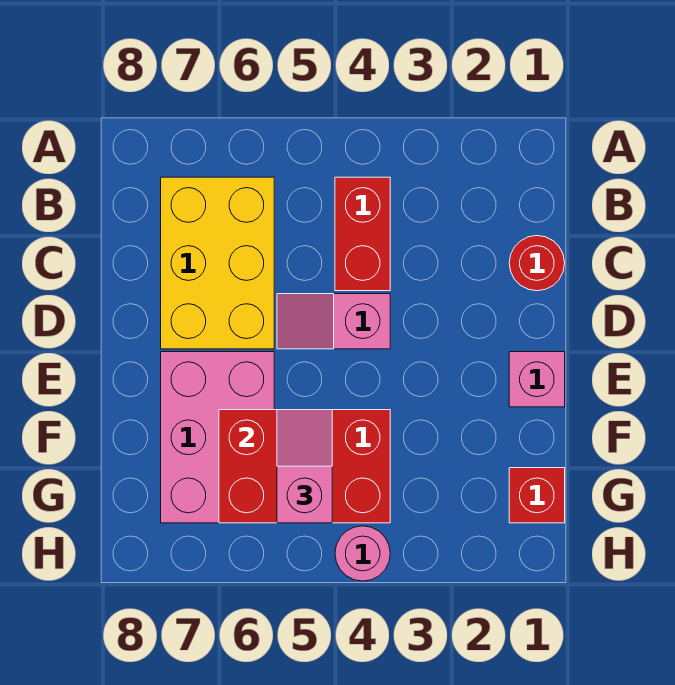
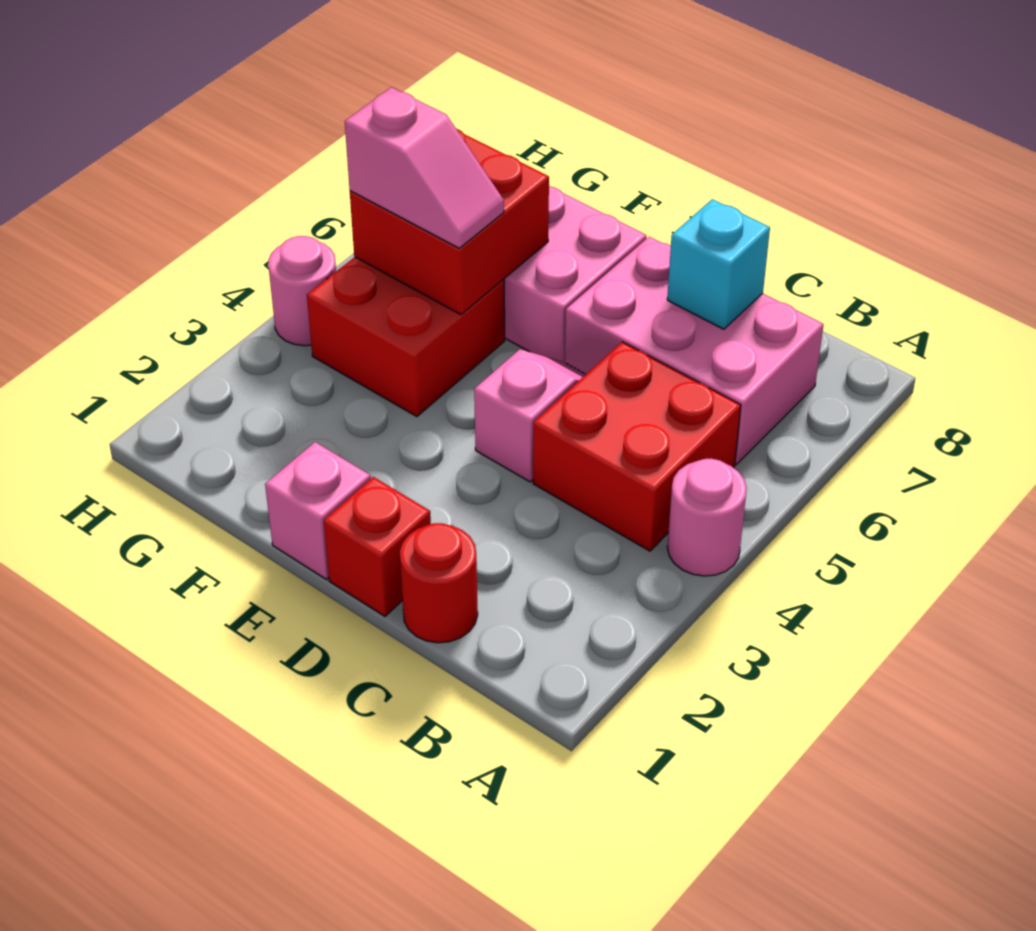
none -> pink round brick A4 level 1
red brick B4:C4 level 1 -> red brick B4:C5 level 1
yellow brick B6:D7 level 1 -> pink brick B6:D7 level 1
none -> cyan brick C7 level 2
red brick G1 level 1 -> red brick D1 level 1

